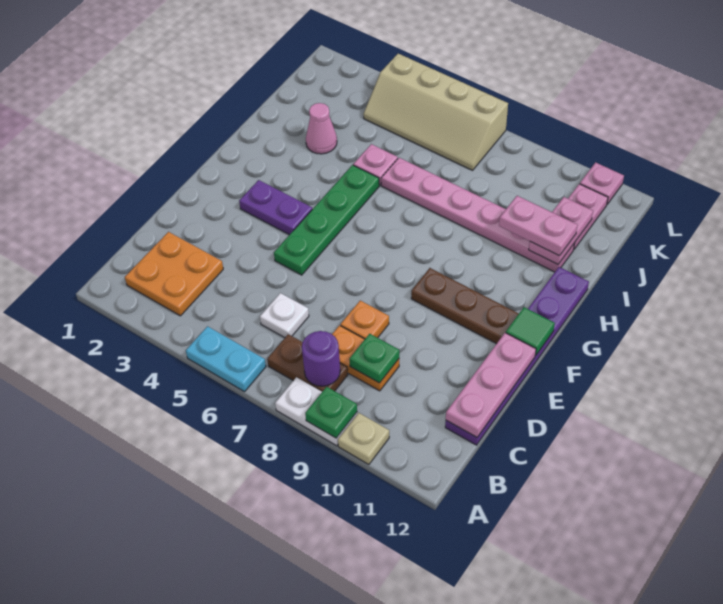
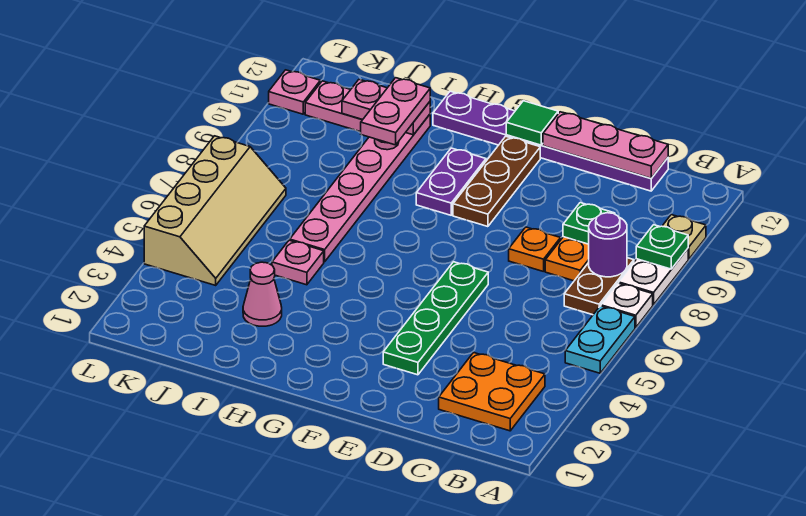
white plate C6 level 1 -> white plate A7 level 1
green plate E5:H5 level 1 -> green plate E3:E6 level 1
purple plate F3:F4 level 1 -> purple plate G9:G10 level 1

